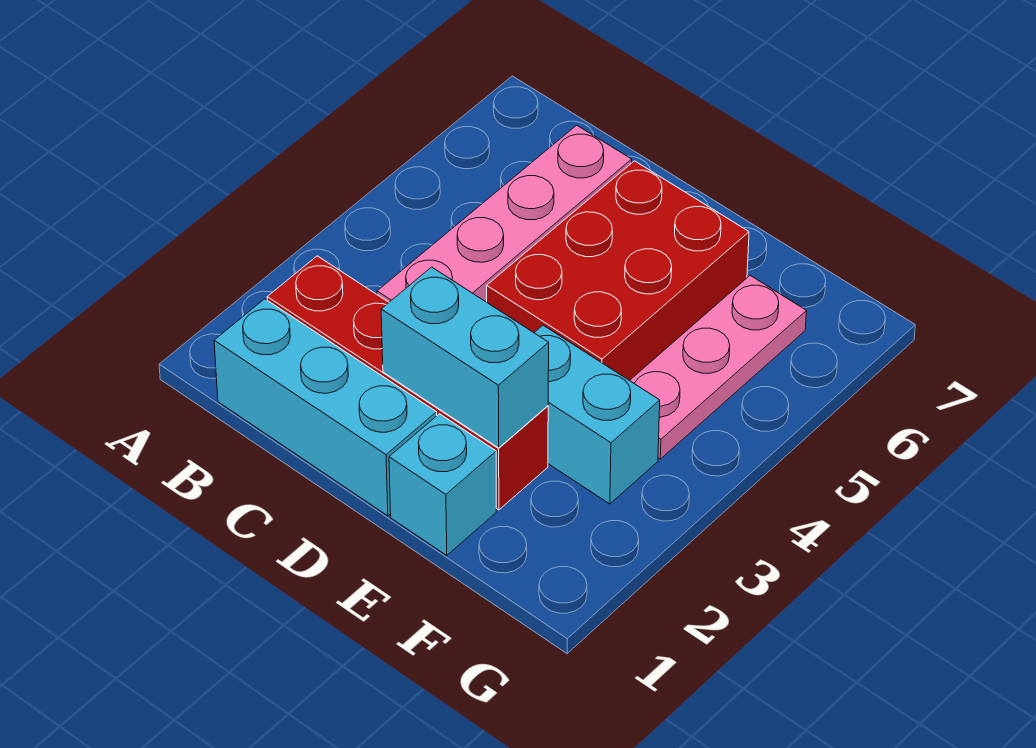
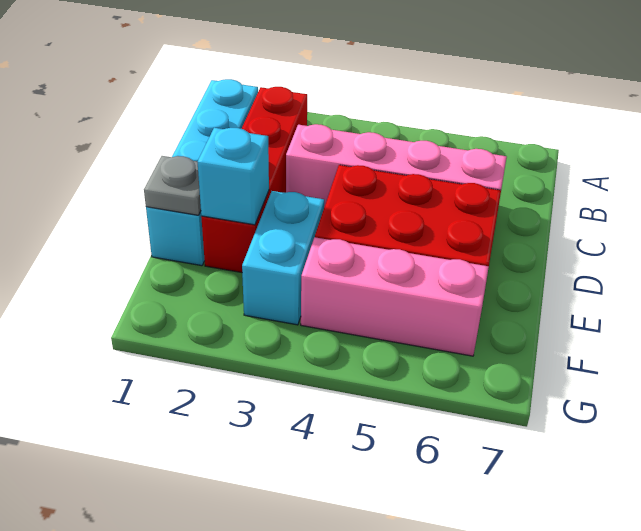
cyan brick D2:E2 level 2 -> cyan brick E2 level 2
none -> grey plate E1 level 2
pink plate F4:F6 level 1 -> pink brick F4:F6 level 1

